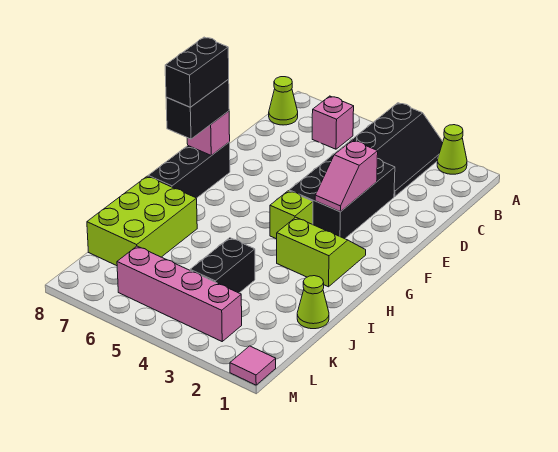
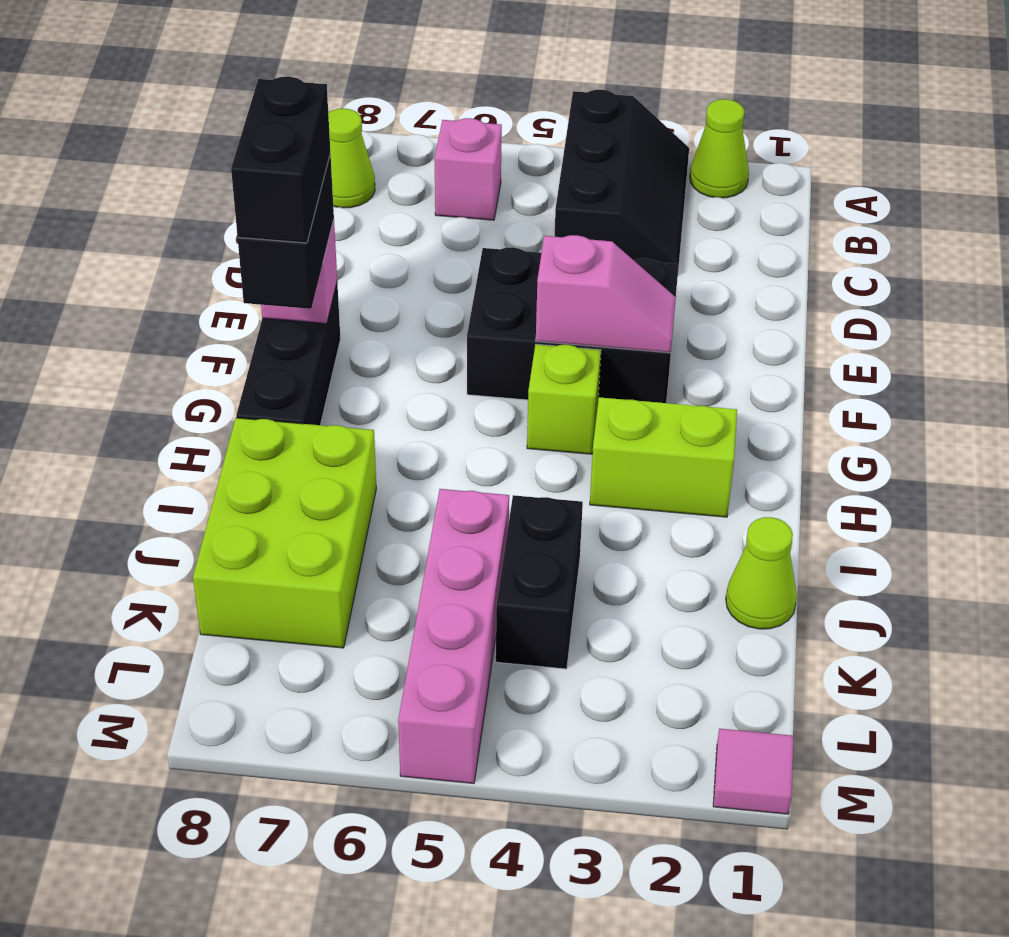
black brick D3:F4 level 1 -> black brick E3:F5 level 1
pink slope E3:F3 level 2 top E -> pink slope F3:F4 level 2 top 4
pink brick L3:L6 level 1 -> pink brick J5:M5 level 1

